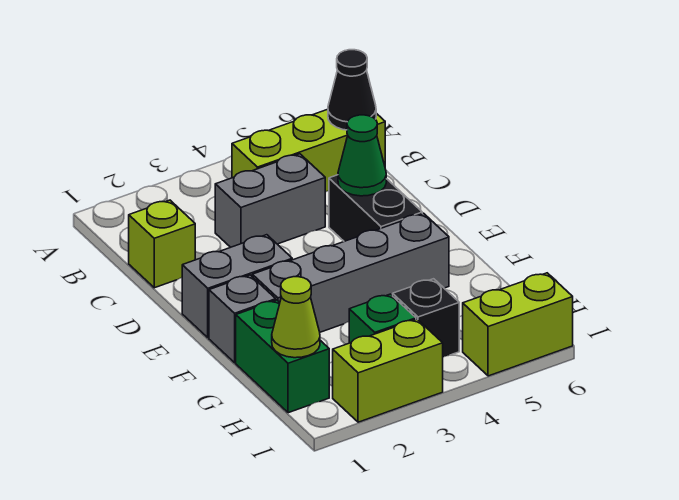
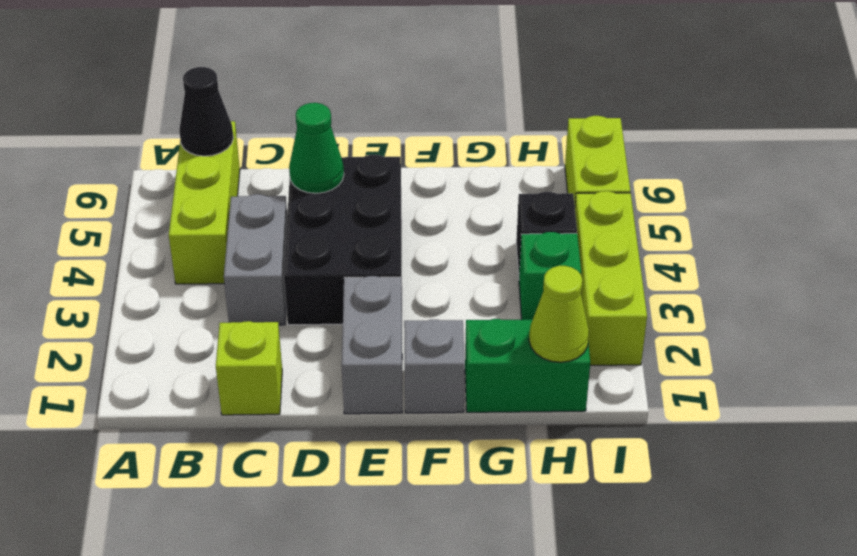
black brick D5:E5 level 1 -> black brick D3:E5 level 1
grey brick F2:F5 level 1 -> none
lime brick I2:I3 level 1 -> lime brick I2:I4 level 1

